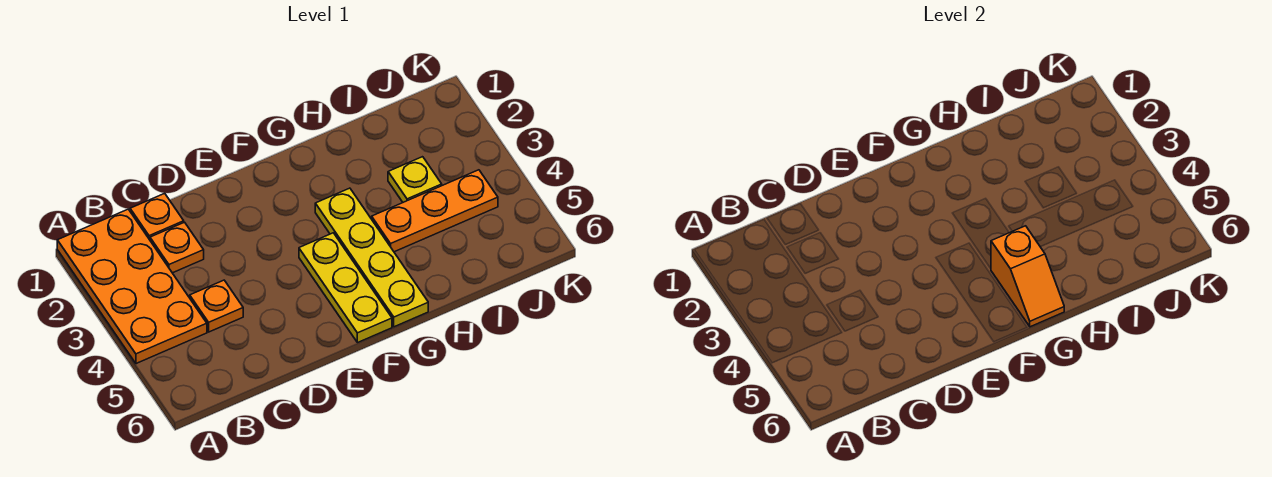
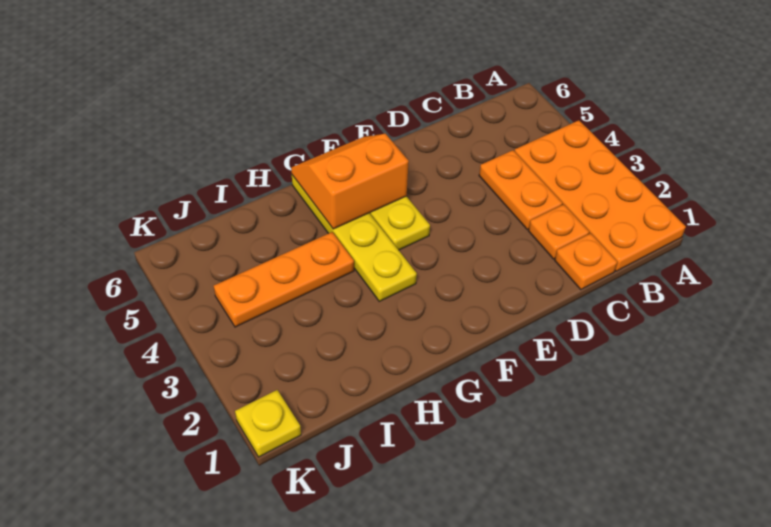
orange plate C4 level 1 -> orange plate C3:C4 level 1
orange slope G5:G6 level 2 top 5 -> orange slope F5:G6 level 2 top 5
yellow plate I3 level 1 -> yellow plate K1 level 1

